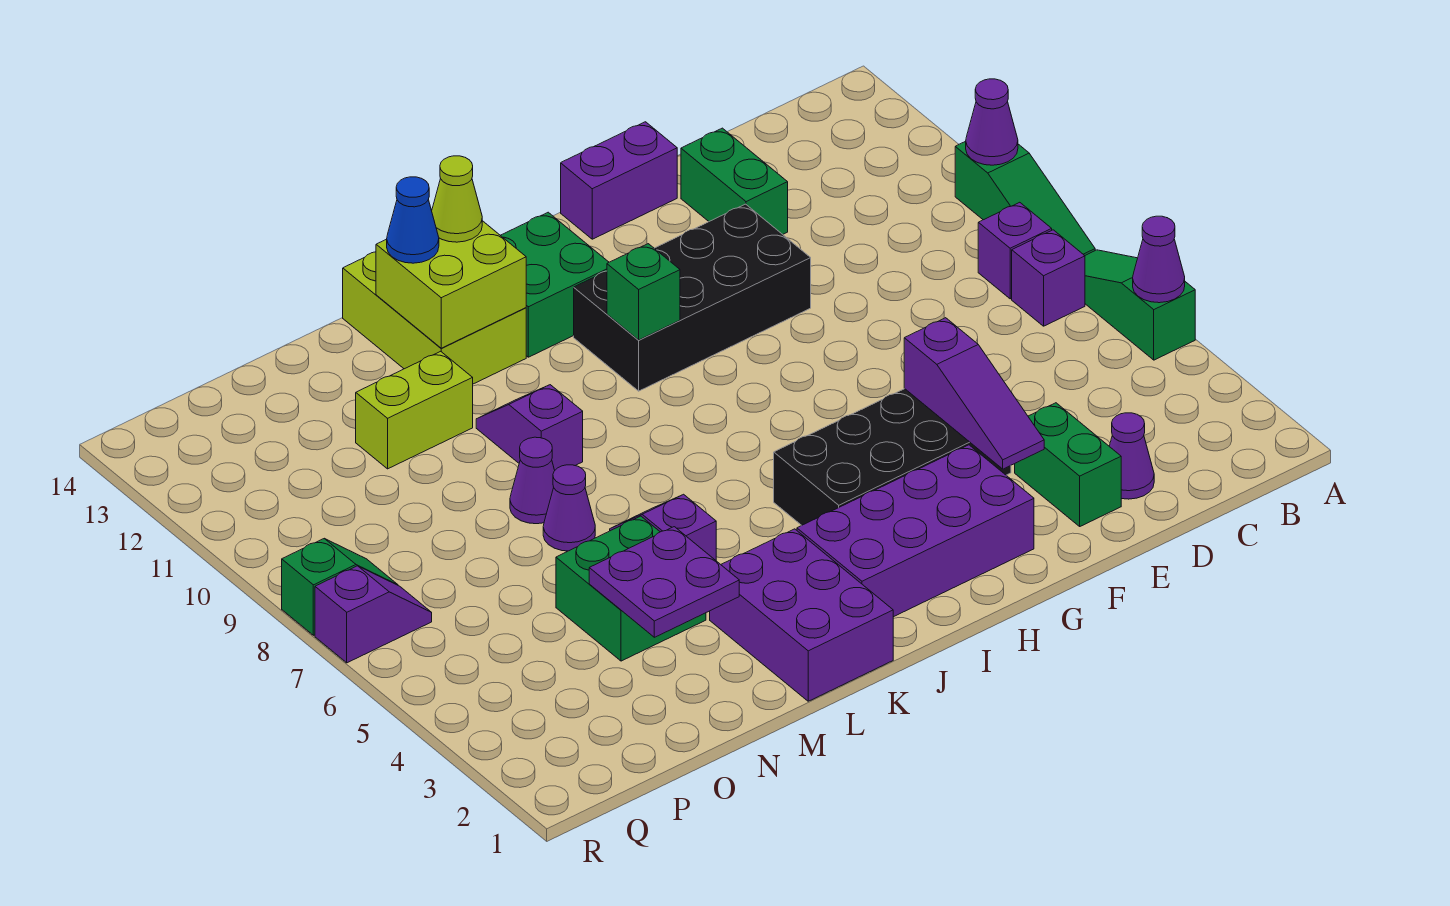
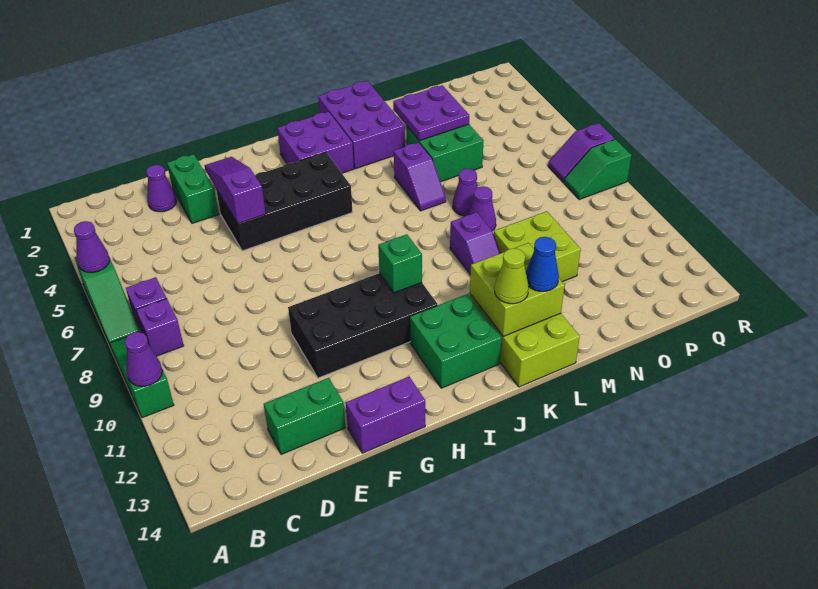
green brick E12:E13 level 1 -> green brick D13:E13 level 1
purple brick G2:J3 level 1 -> purple brick I2:J3 level 1
lime brick M11:N11 level 1 -> lime brick M10:N11 level 1

